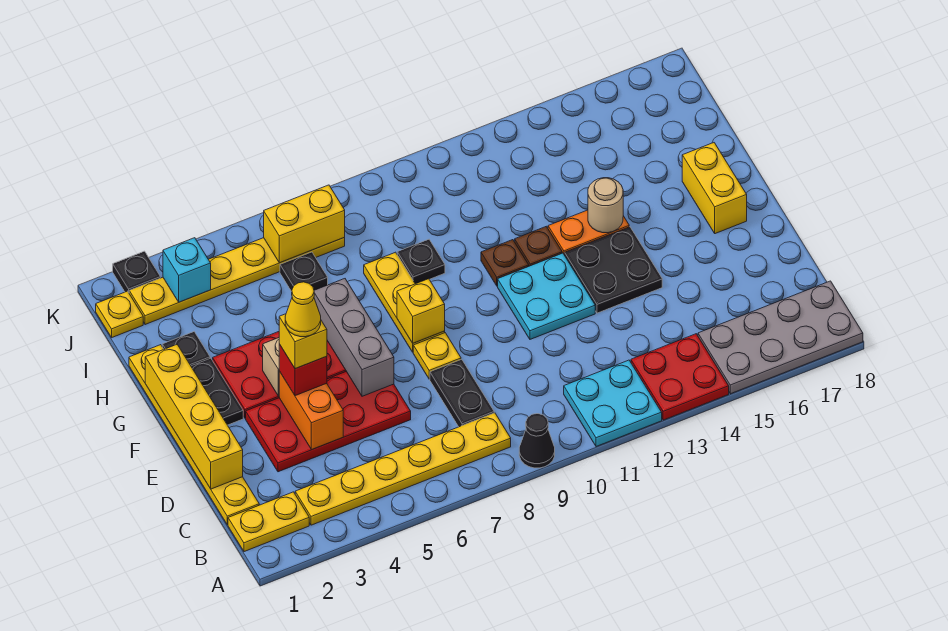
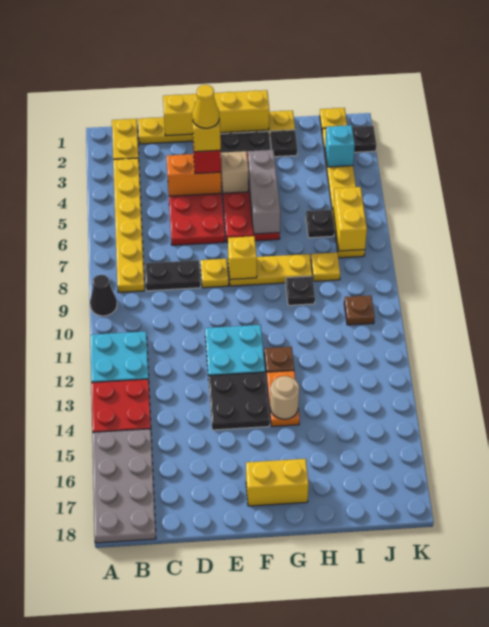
grey brick E6:G6 level 2 -> grey brick G4:G6 level 2
brown plate G11 level 1 -> brown plate J10 level 1
none -> yellow plate I8 level 1

